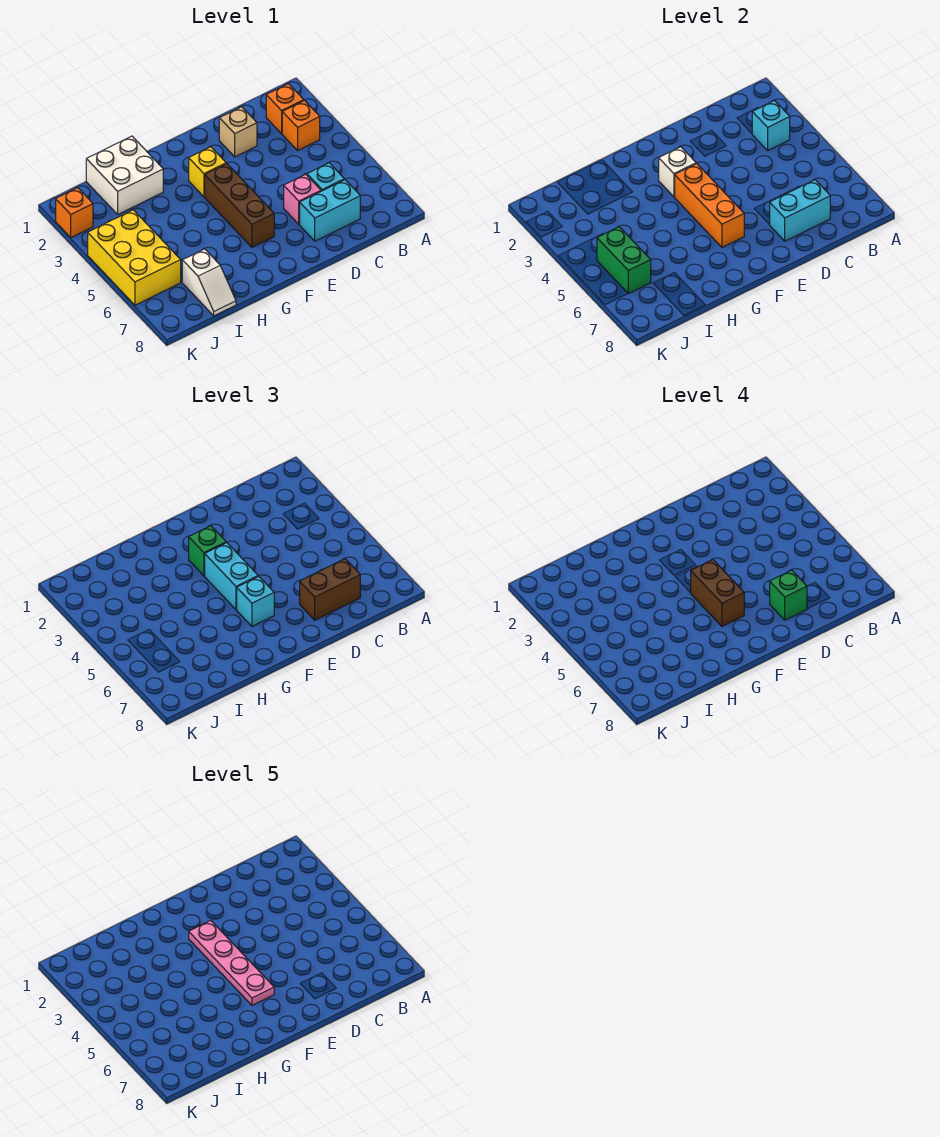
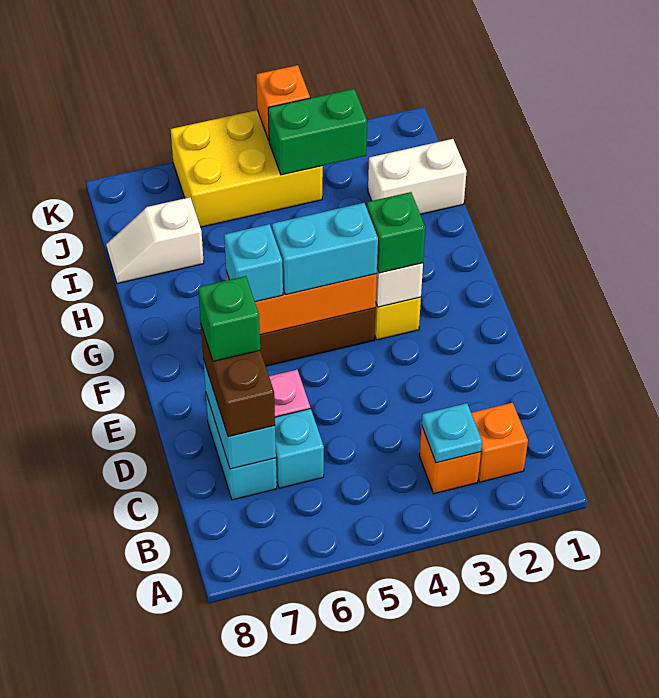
cyan brick B3 level 2 -> cyan plate B3 level 2
tan brick D2 level 1 -> none
pink plate F3:F6 level 5 -> none
brown brick F5:F6 level 4 -> none
white brick H1:I2 level 1 -> white brick I1:I2 level 1
green brick J5:J6 level 2 -> green brick J3:J4 level 2
orange brick K2 level 1 -> orange brick K4 level 2

